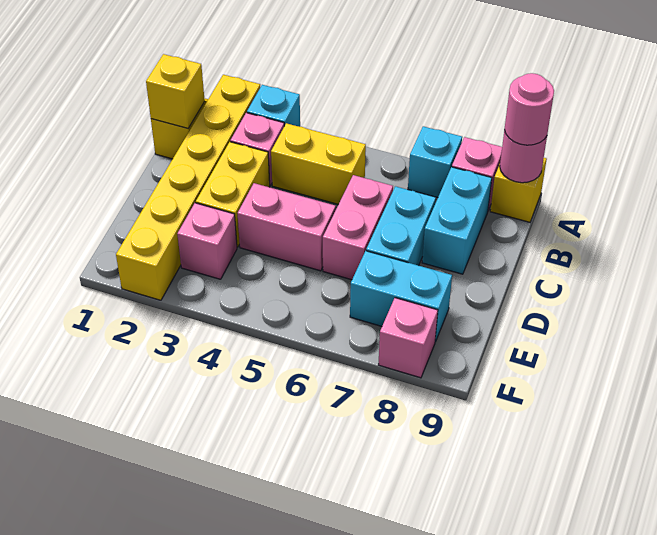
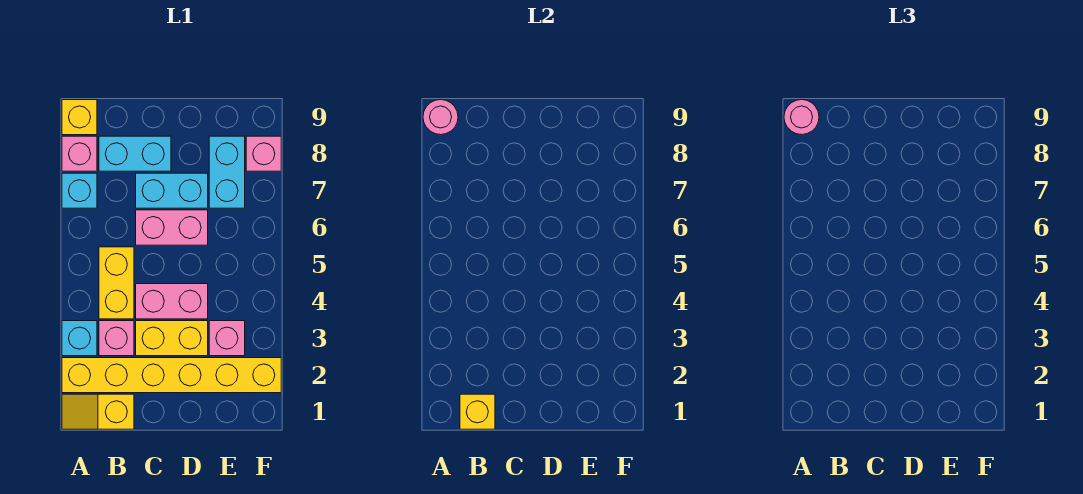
pink brick D4:D5 level 1 -> pink brick C4:D4 level 1

